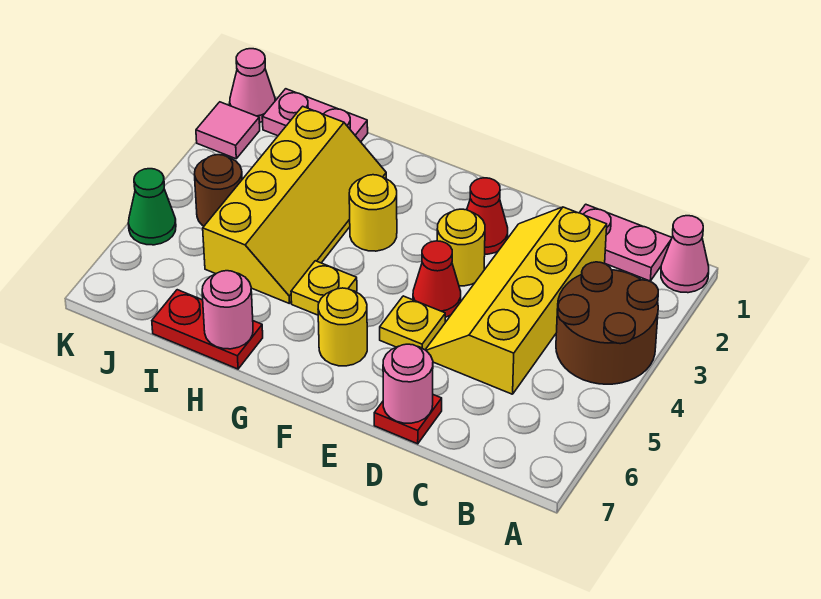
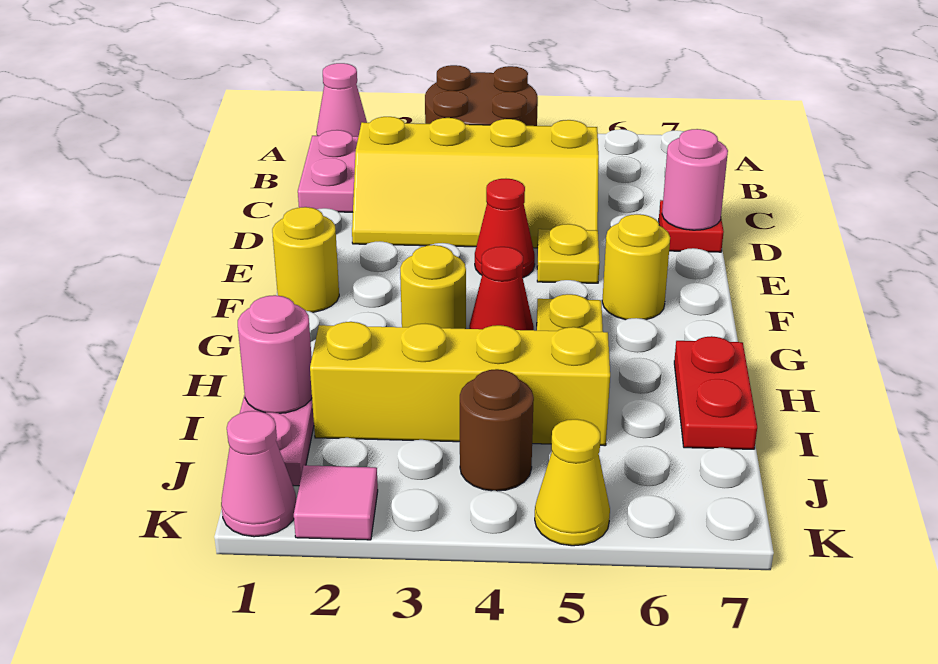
red cone E2 level 1 -> red cone G4 level 1
yellow round brick E3 level 1 -> yellow round brick F1 level 1
pink round brick H7 level 2 -> pink round brick I1 level 2
green cone K5 level 1 -> yellow cone K5 level 1

